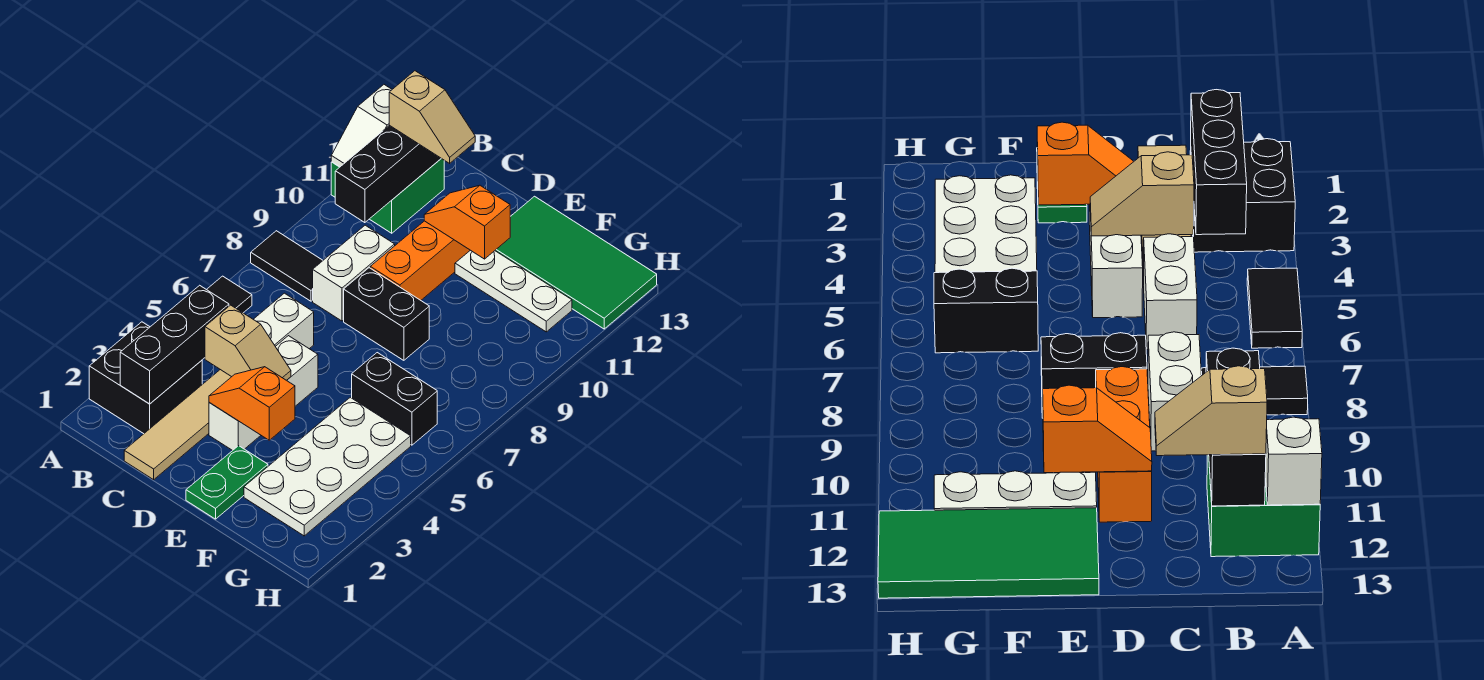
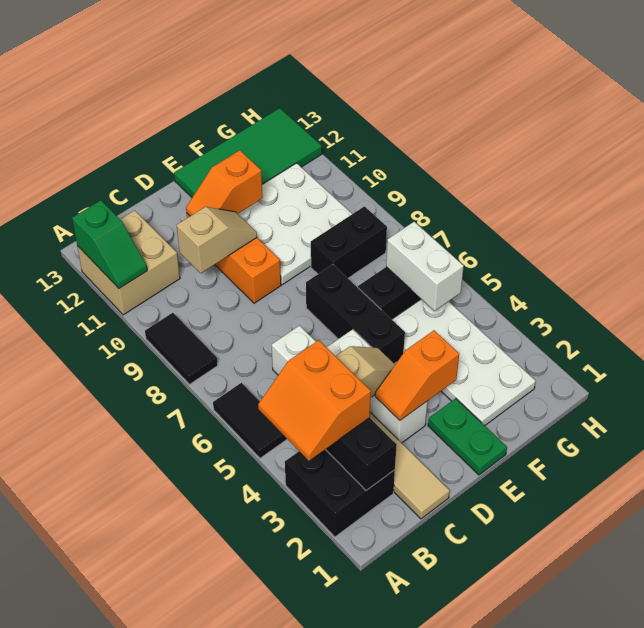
none -> orange slope A3:B4 level 3 top B
black tile A8:B8 level 1 -> black tile A8:A9 level 1
green brick A11:B12 level 1 -> tan brick A11:B12 level 1
white slope A11:A12 level 2 top 12 -> green slope A11:A12 level 2 top 12
black brick B10:B12 level 2 -> black brick E5:E7 level 1
tan slope B12:C12 level 3 top B -> tan slope C10:D10 level 2 top C
white brick C8:C9 level 1 -> white brick G5:G6 level 2
black brick D8:E8 level 1 -> black brick F8:G8 level 1
white plate E11:G11 level 1 -> white plate E9:G11 level 1

